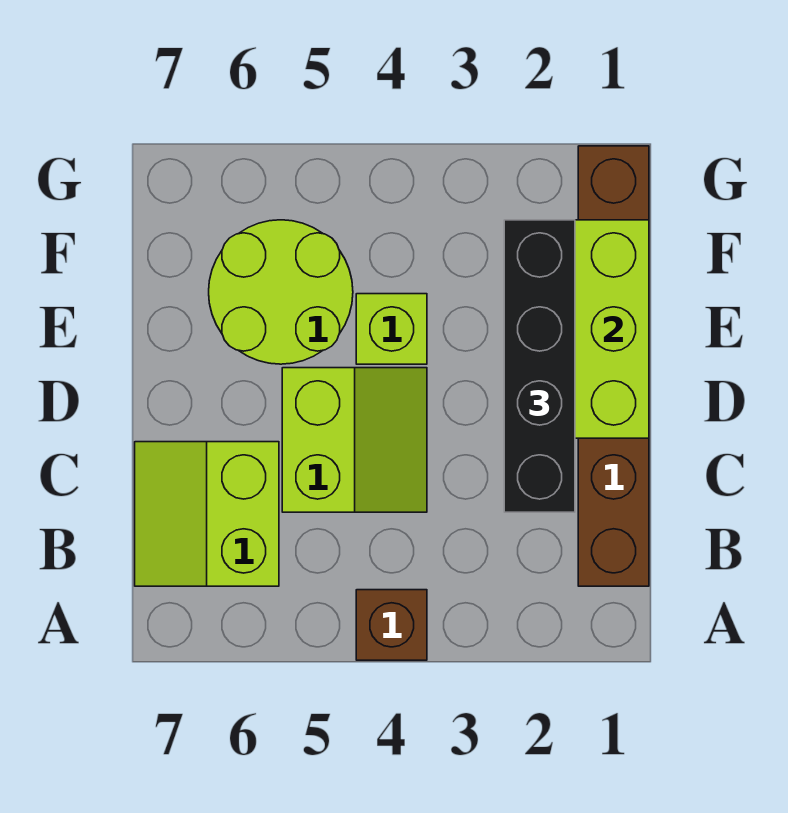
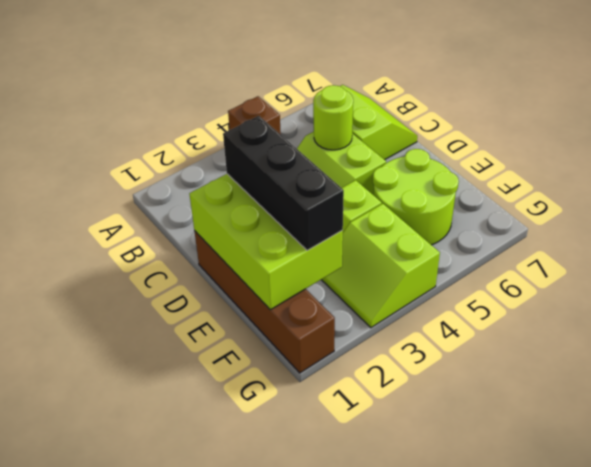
brown brick B1:G1 level 1 -> brown brick D1:G1 level 1
black brick C2:F2 level 3 -> black brick D2:F2 level 3
none -> lime round brick C5 level 2
none -> lime slope F3:G4 level 1 top 4

